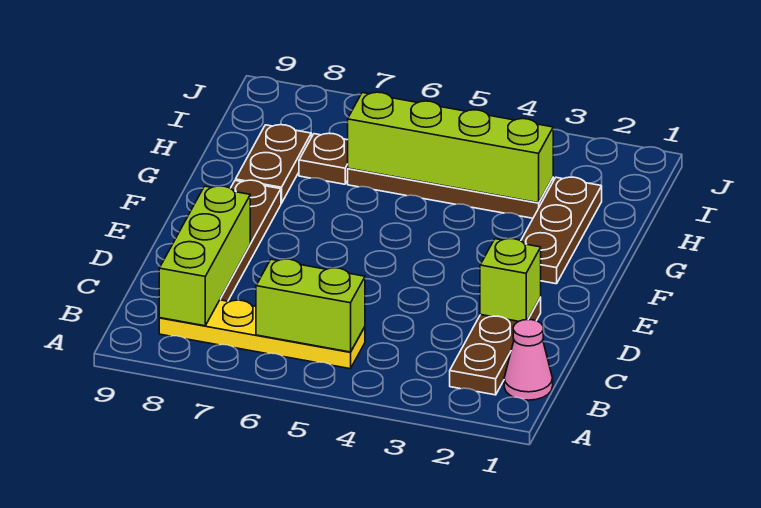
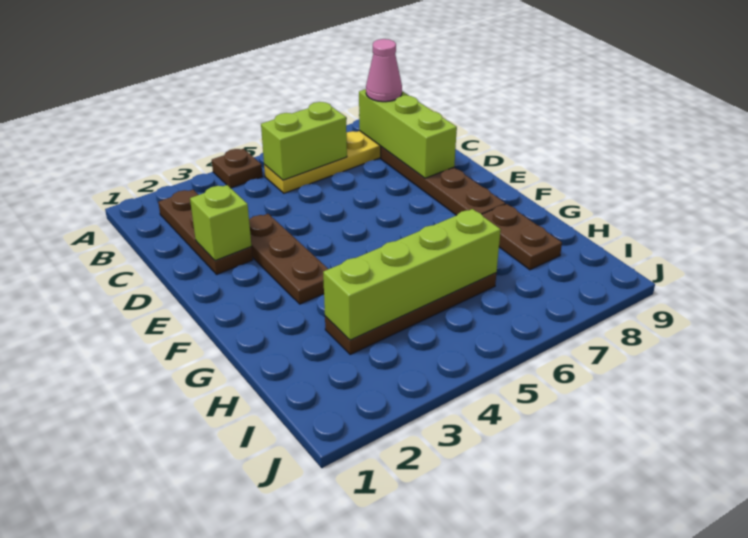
pink cone B1 level 1 -> pink cone B8 level 3
brown plate F2:H2 level 1 -> brown plate D3:F3 level 1
brown plate H7 level 1 -> brown plate A4 level 1

